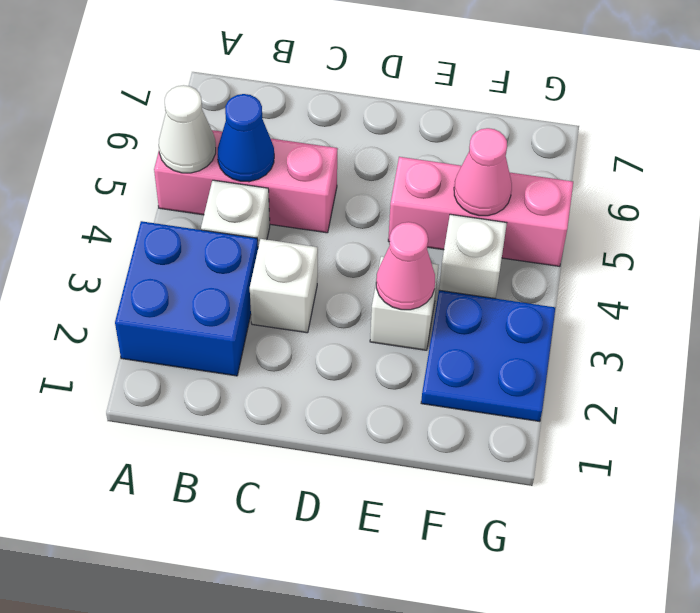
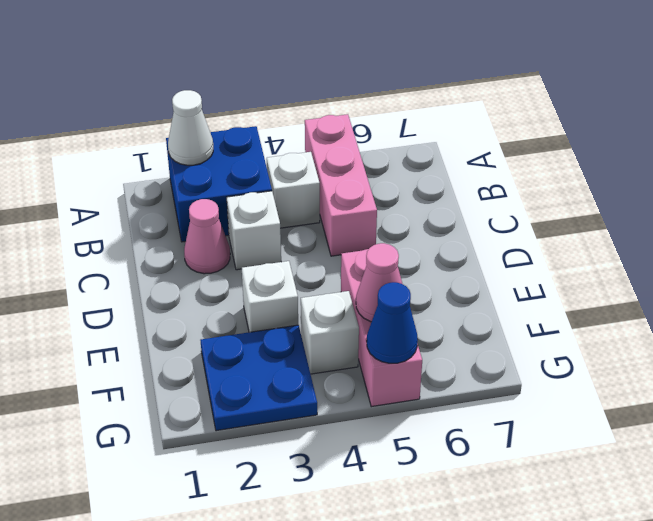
white cone A5 level 2 -> white cone A2 level 2
blue cone B5 level 2 -> blue cone G5 level 2
pink cone E3 level 2 -> pink cone C2 level 1

